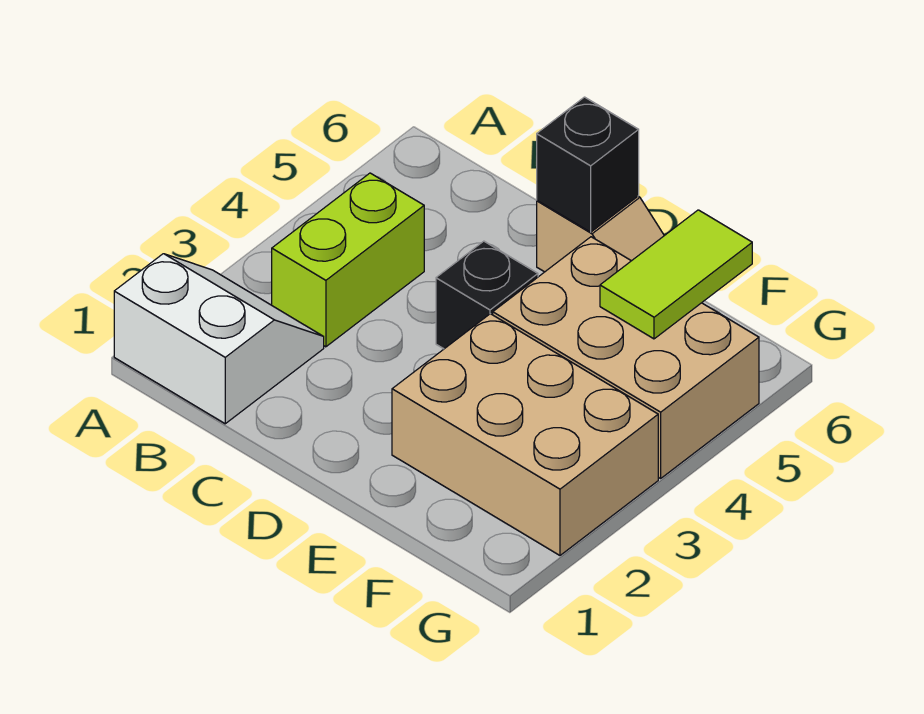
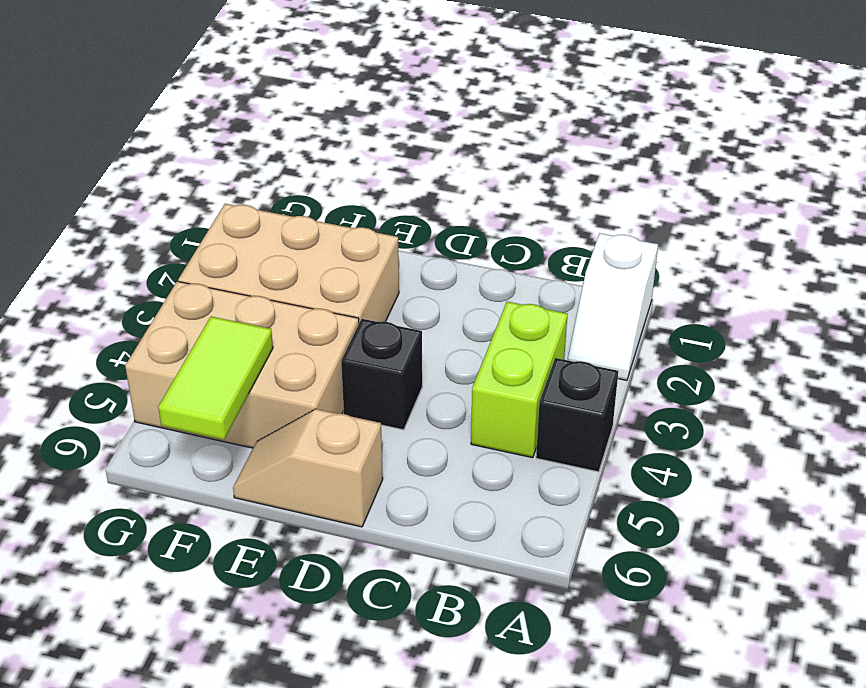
white slope A1:B2 level 1 top 1 -> white slope A1:A2 level 1 top 1
black brick D6 level 2 -> black brick A4 level 1

